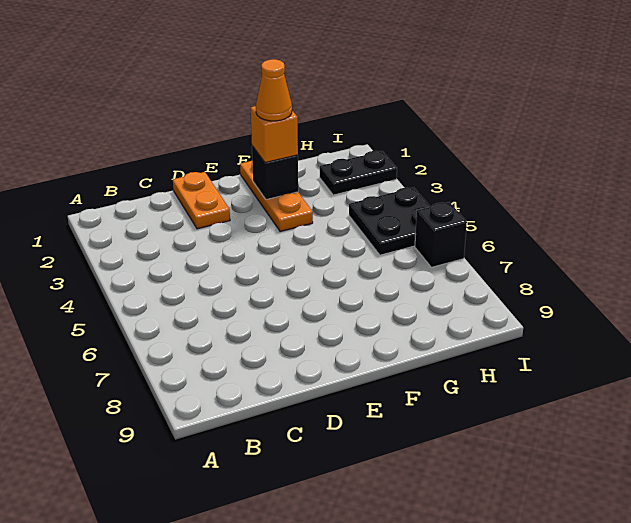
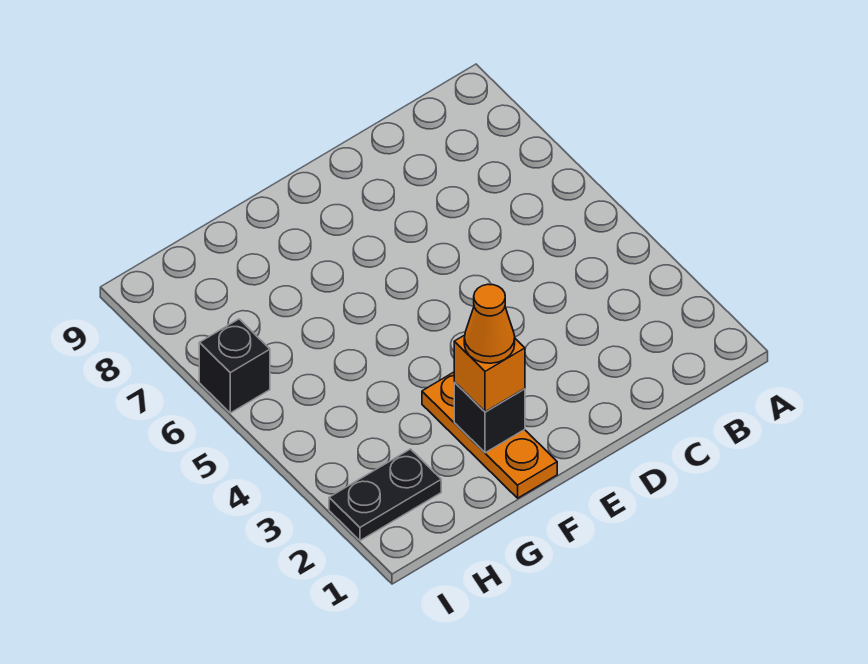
orange plate D1:D2 level 1 -> none
black plate H4:I5 level 1 -> none

